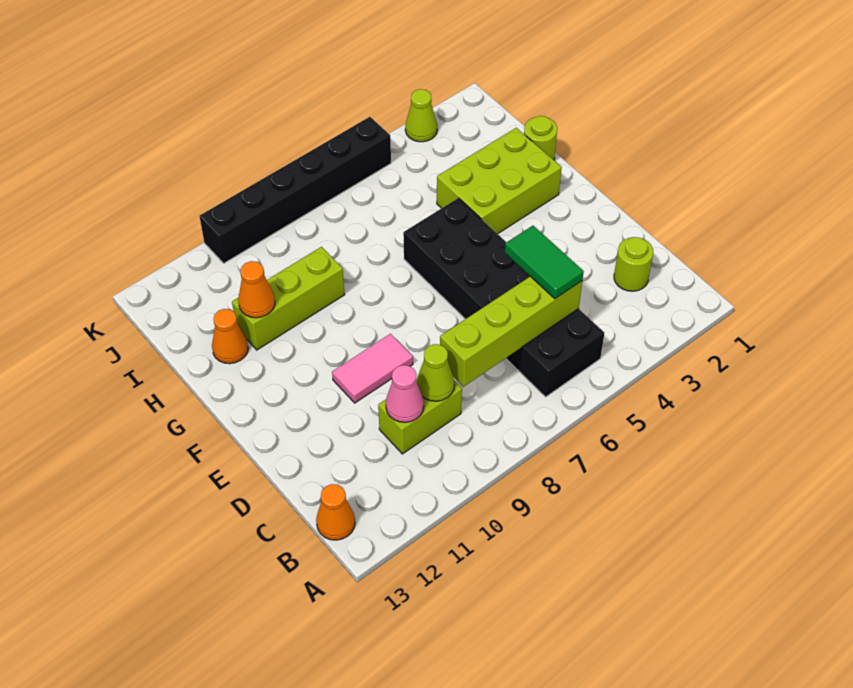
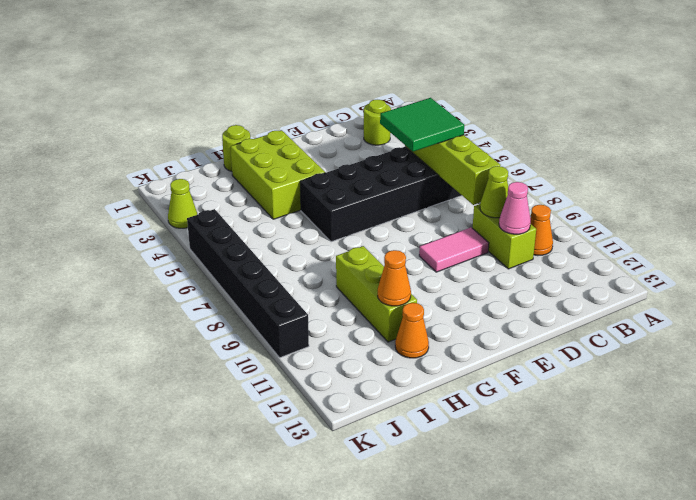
orange cone B13 level 1 -> orange cone B10 level 1
green tile C5:D5 level 3 -> green tile C5:D6 level 3
pink tile E9:E10 level 1 -> pink tile D9:E9 level 1

